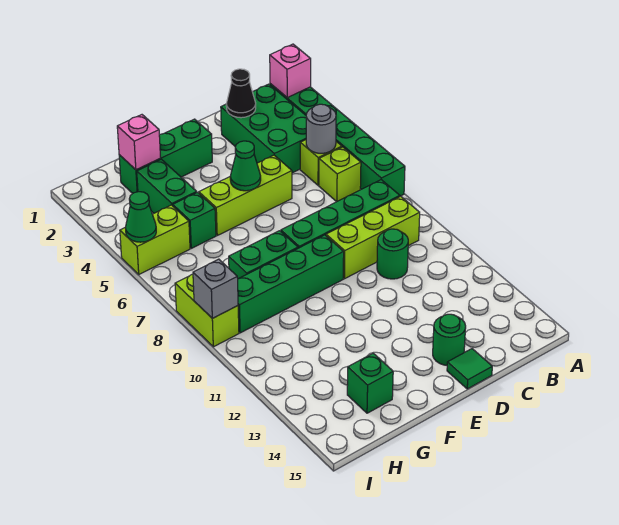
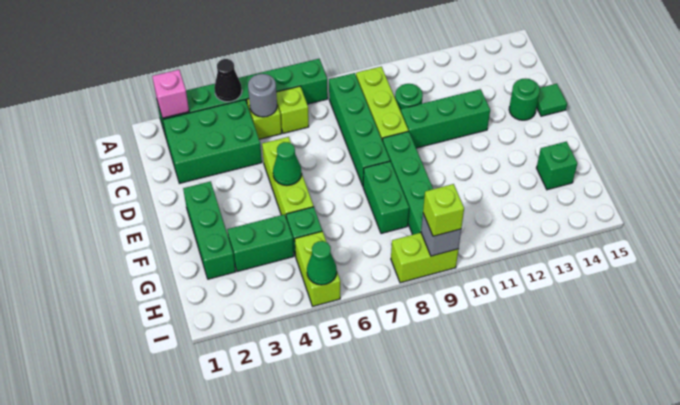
black cone C2 level 2 -> black cone A4 level 2
none -> green brick D10:D12 level 1
pink brick G2 level 2 -> none
none -> lime brick I9 level 3

